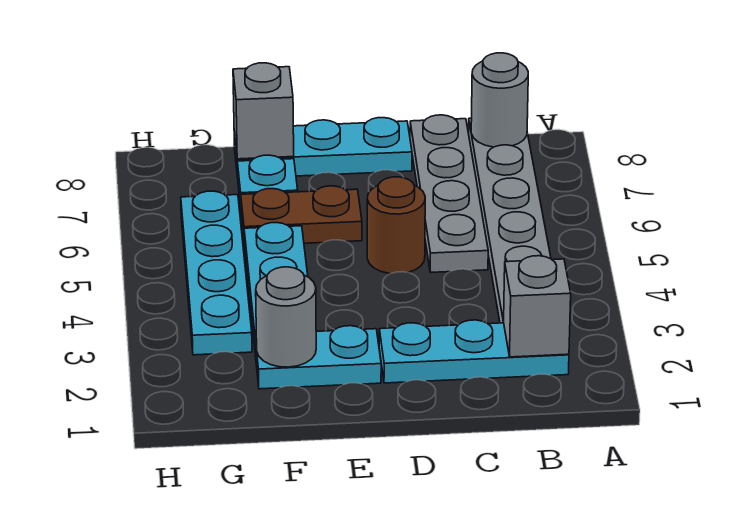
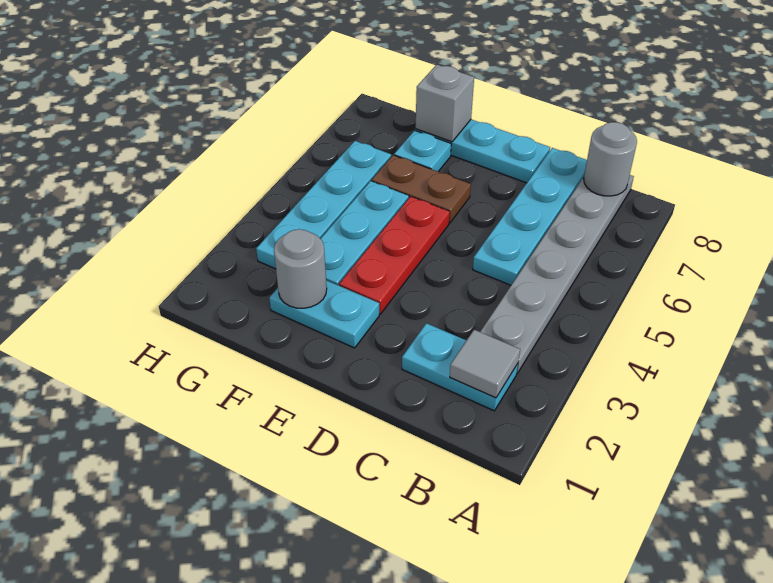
cyan plate B2:D2 level 1 -> cyan plate B2:C2 level 1
grey brick B2 level 2 -> grey tile B2 level 2
grey plate C5:C8 level 1 -> cyan plate C5:C8 level 1
brown round brick D5 level 1 -> none
none -> red plate E3:E5 level 1

